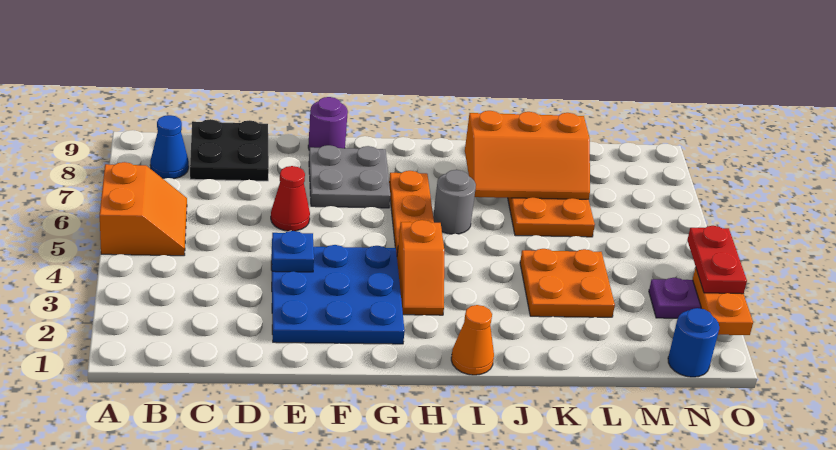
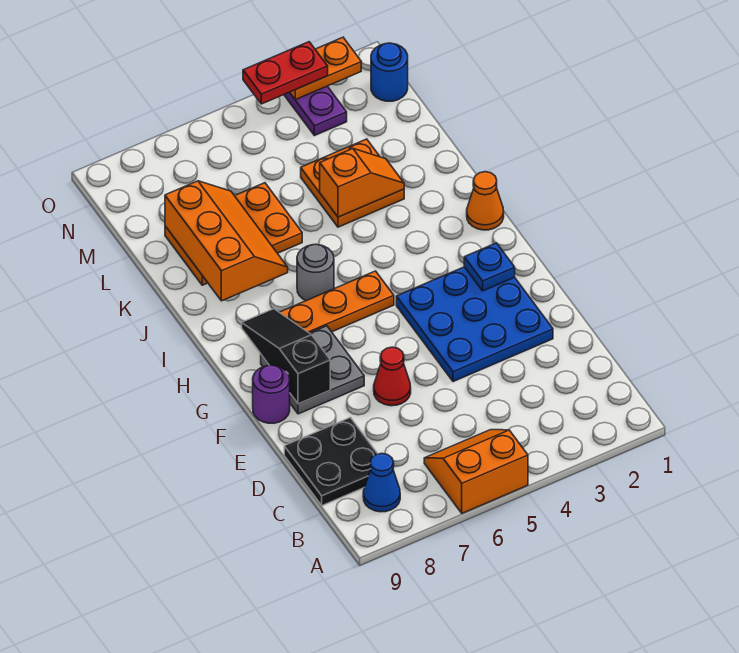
blue plate E4 level 2 -> blue plate G2 level 2
none -> black slope F8:H8 level 2 top F
orange slope H3:H4 level 1 top 4 -> orange slope K3:K4 level 2 top 4

